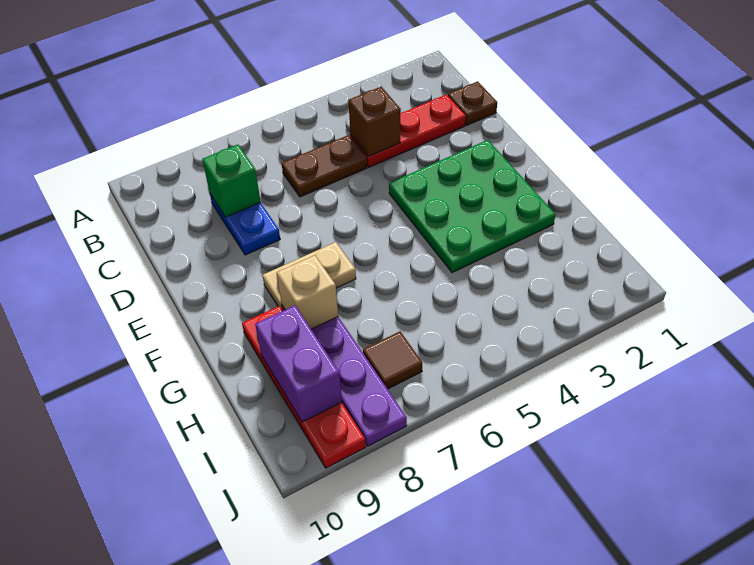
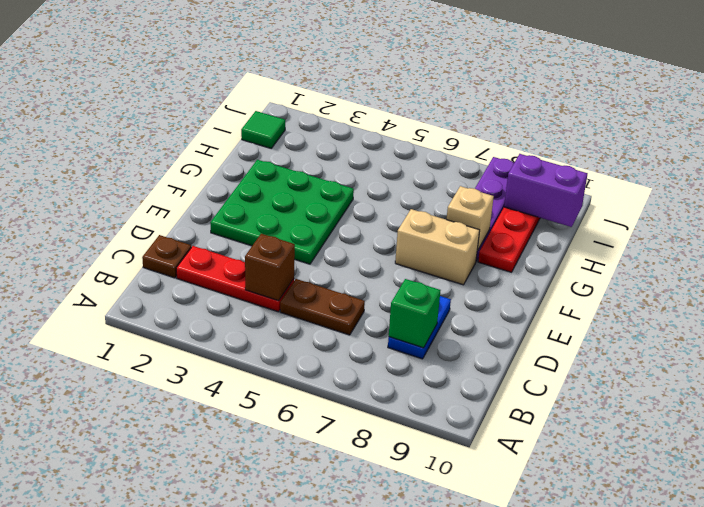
tan plate F7:F8 level 1 -> tan brick F7:F8 level 1
purple brick H9:I9 level 2 -> purple brick I9:I10 level 2
none -> green tile I1 level 1
brown tile I7 level 1 -> none

